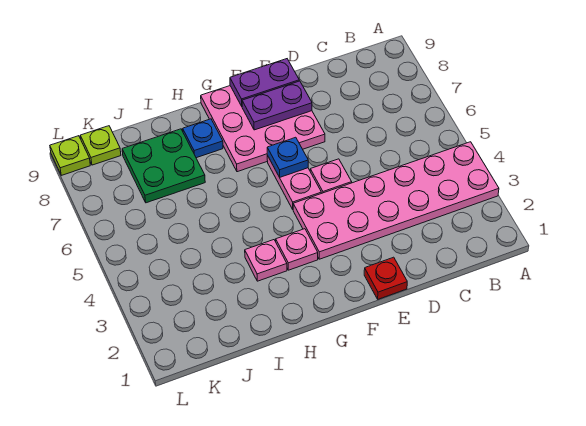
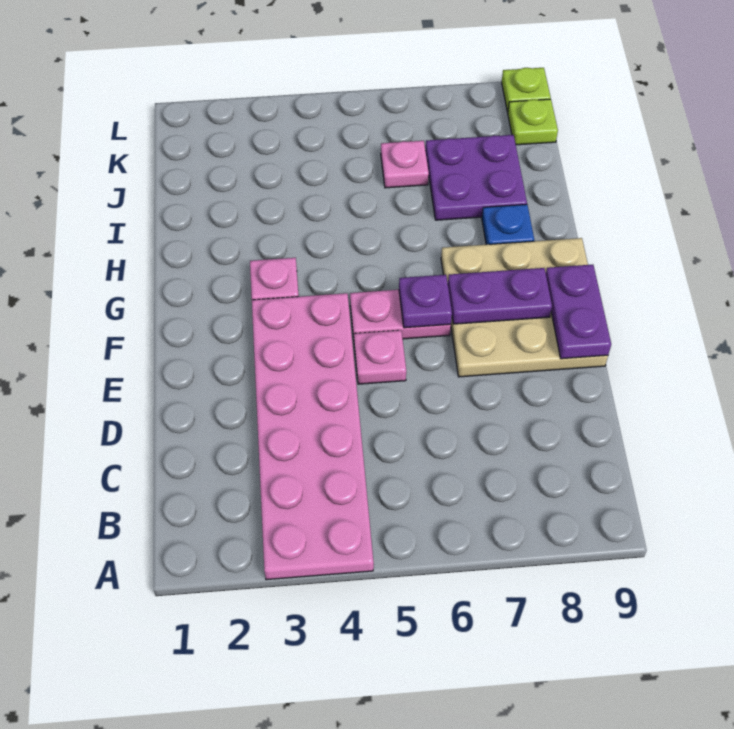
red plate E1 level 1 -> none
pink plate E7:G9 level 1 -> tan plate E7:G9 level 1
purple plate E8:F8 level 2 -> purple plate F7:F8 level 2
blue plate F6 level 2 -> purple plate F6 level 2
pink plate H3 level 1 -> pink plate J6 level 1
green plate I7:J8 level 1 -> purple plate I7:J8 level 1

